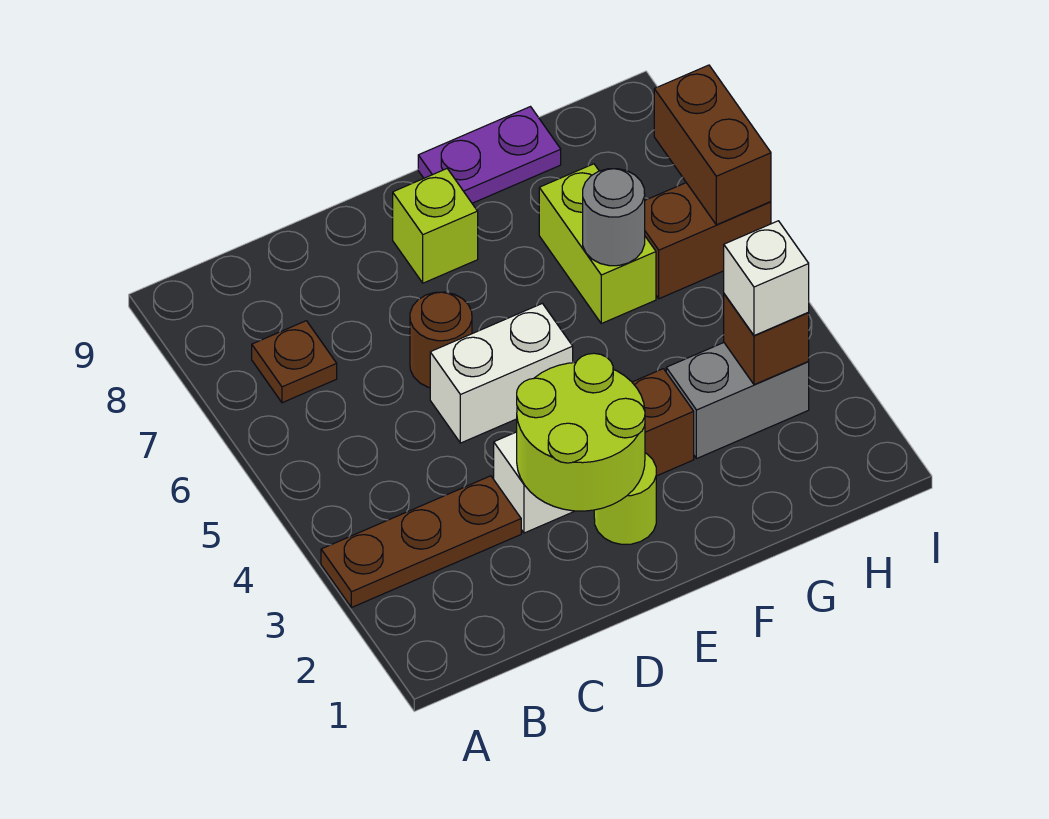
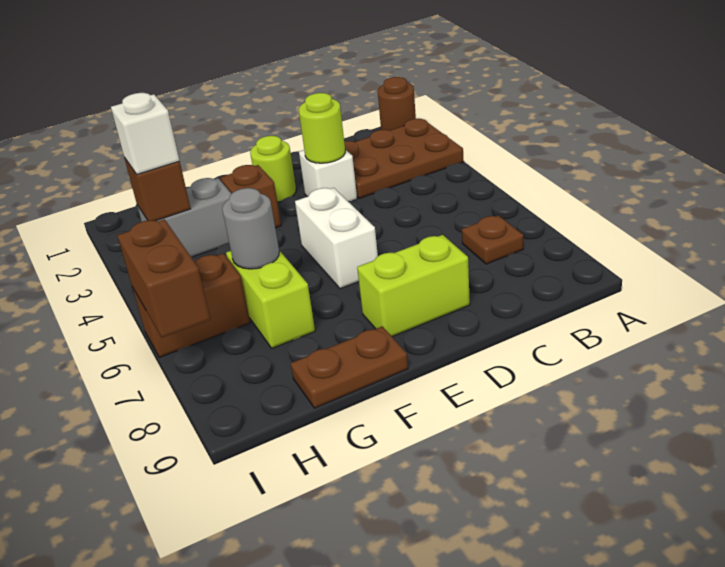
brown plate A3:C3 level 1 -> brown plate A2:C3 level 1
lime round brick D2:E3 level 2 -> lime round brick D3 level 2
white brick D5:E5 level 1 -> white brick E5:E6 level 1
brown round brick D6 level 1 -> brown round brick A1 level 1
lime brick E8 level 1 -> lime brick D8:E8 level 1
purple plate F9:G9 level 1 -> brown plate F9:G9 level 1

